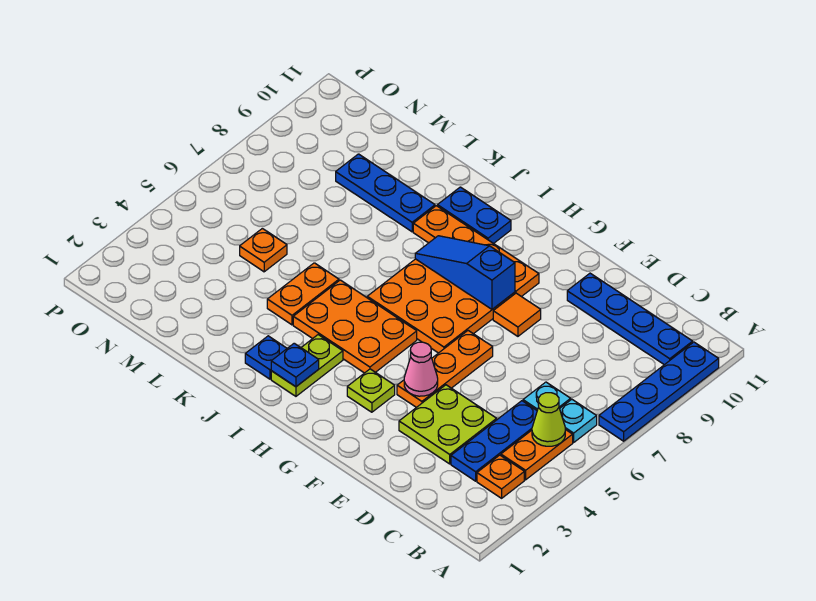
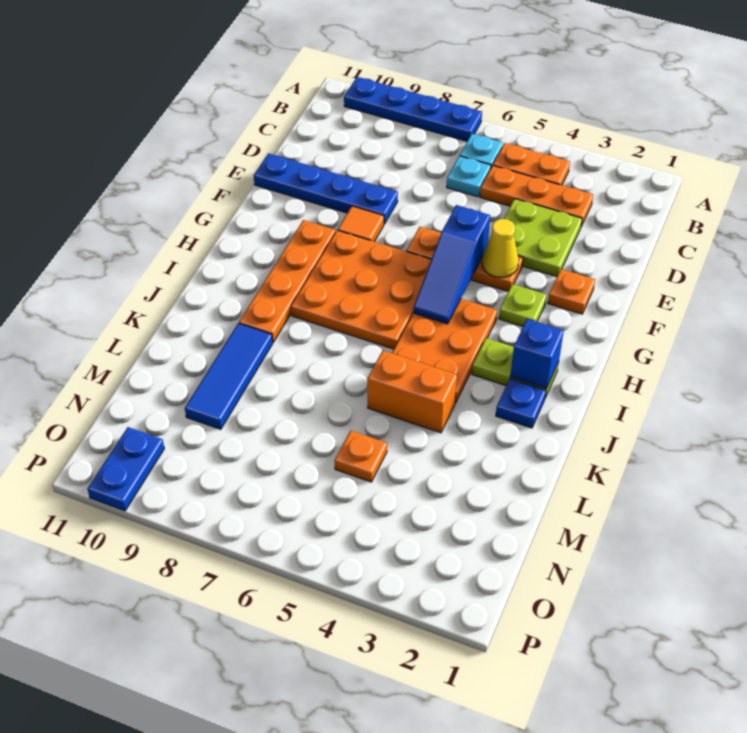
orange plate B3 level 1 -> orange plate F2 level 1
lime cone B5 level 2 -> none
blue plate B10:E10 level 1 -> blue plate E8:E11 level 1
blue plate C3:C5 level 1 -> orange plate C3:C5 level 1
pink cone F4 level 2 -> yellow cone F4 level 2
blue slope G8:I8 level 2 top G -> blue slope F5:H5 level 2 top F
blue plate I2 level 2 -> blue brick I2 level 2
blue plate I10:J10 level 1 -> blue plate O10:P10 level 1
orange plate K4:K5 level 1 -> orange brick K4:K5 level 1
blue plate K9:M9 level 1 -> blue tile K9:M9 level 1

